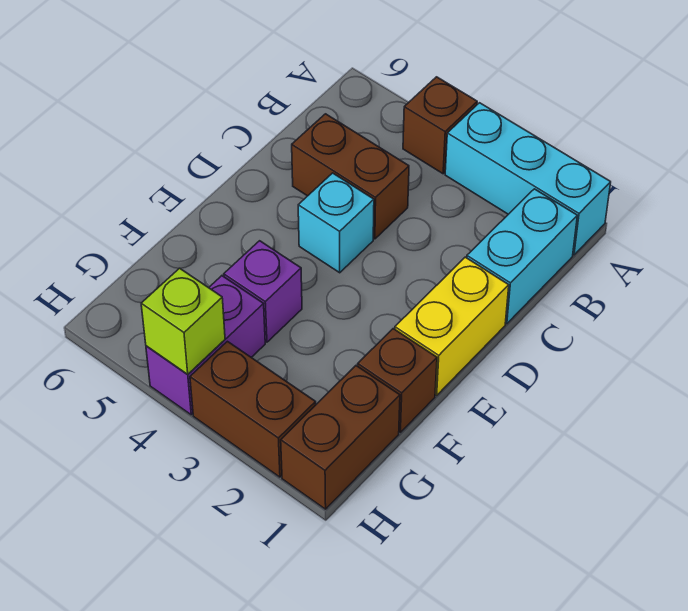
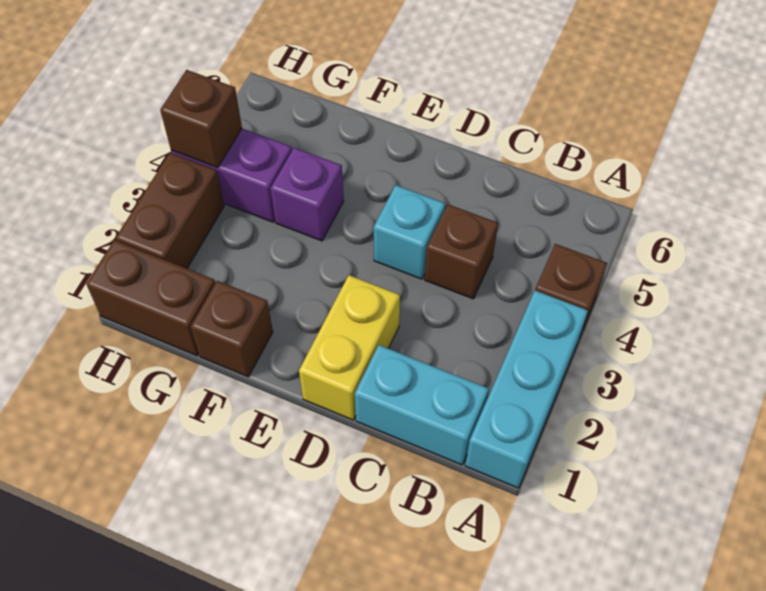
brown brick C4:C5 level 1 -> brown brick C4 level 1
yellow brick D1:E1 level 1 -> yellow brick D1:D2 level 1
lime brick H4 level 2 -> brown brick H4 level 2

